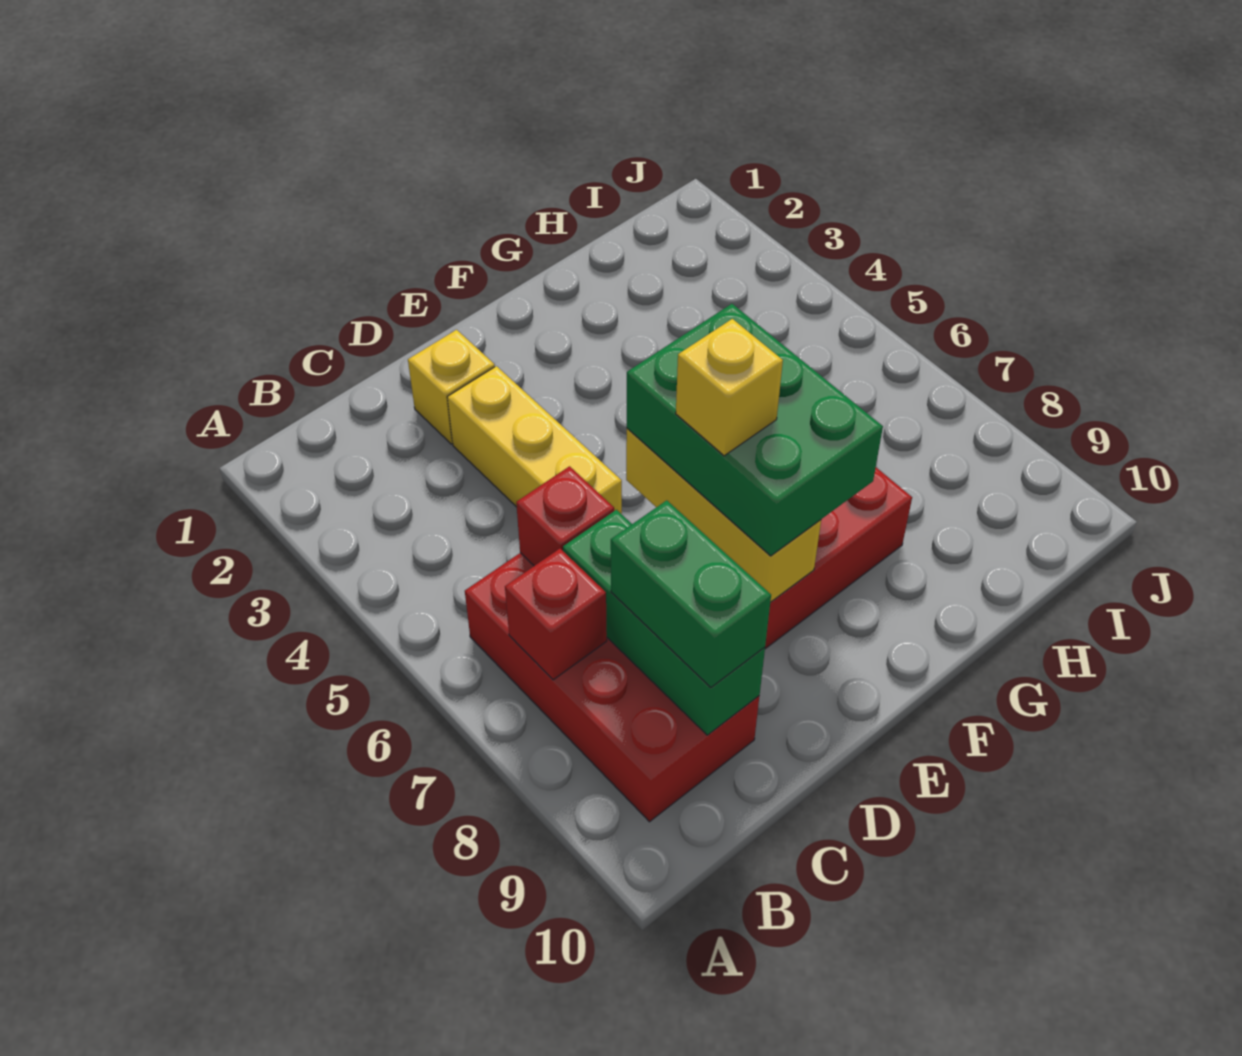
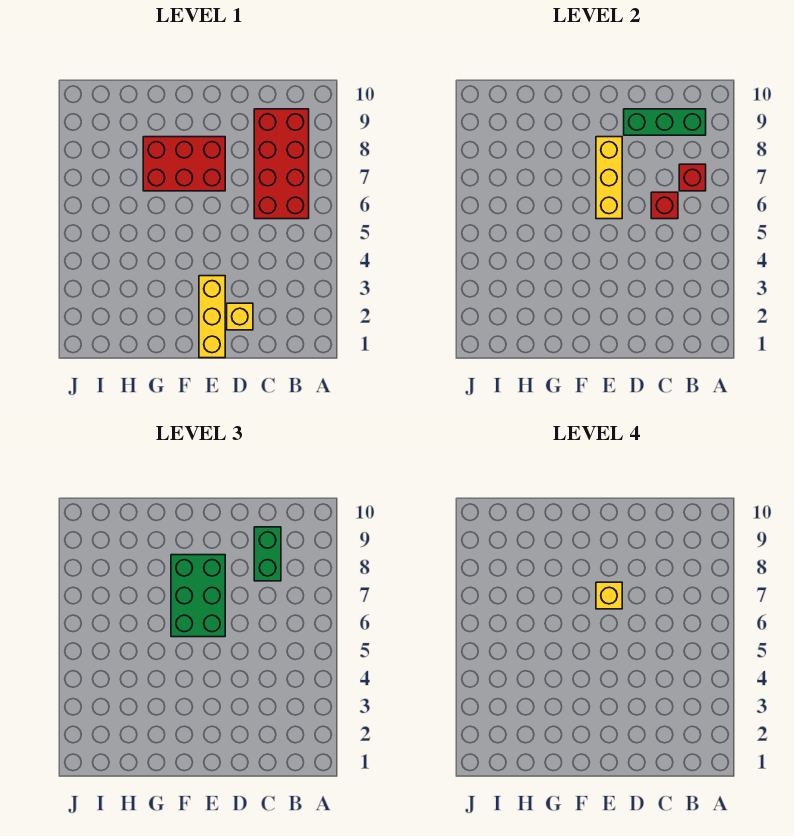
green brick C7:C9 level 2 -> green brick B9:D9 level 2
yellow brick D3:D5 level 1 -> yellow brick E1:E3 level 1

